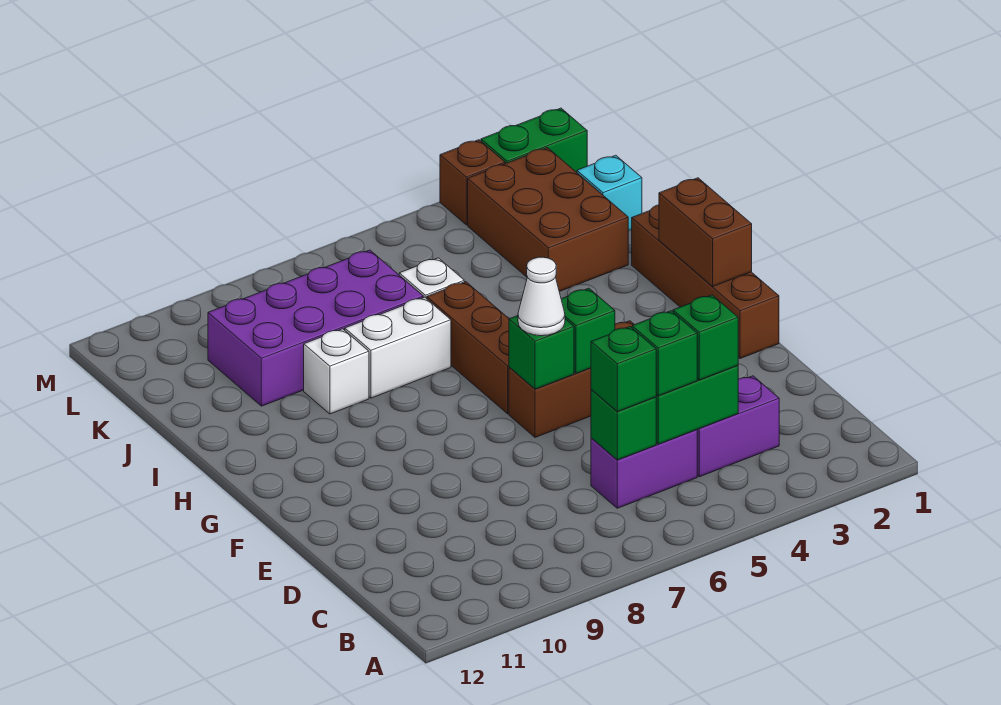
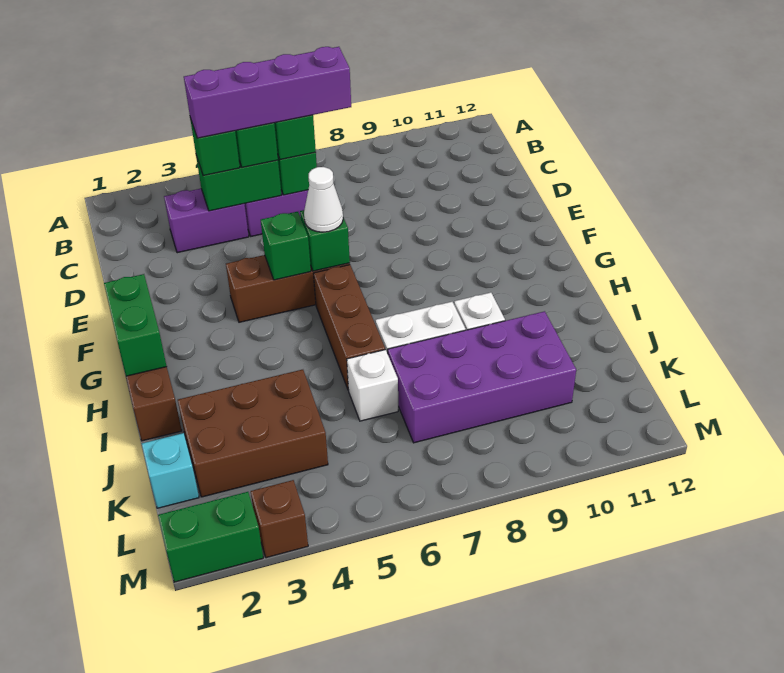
none -> purple brick C4:C7 level 4
brown brick G1:H1 level 2 -> green brick G1:H1 level 2
brown brick J2:L3 level 1 -> brown brick J2:K4 level 1

